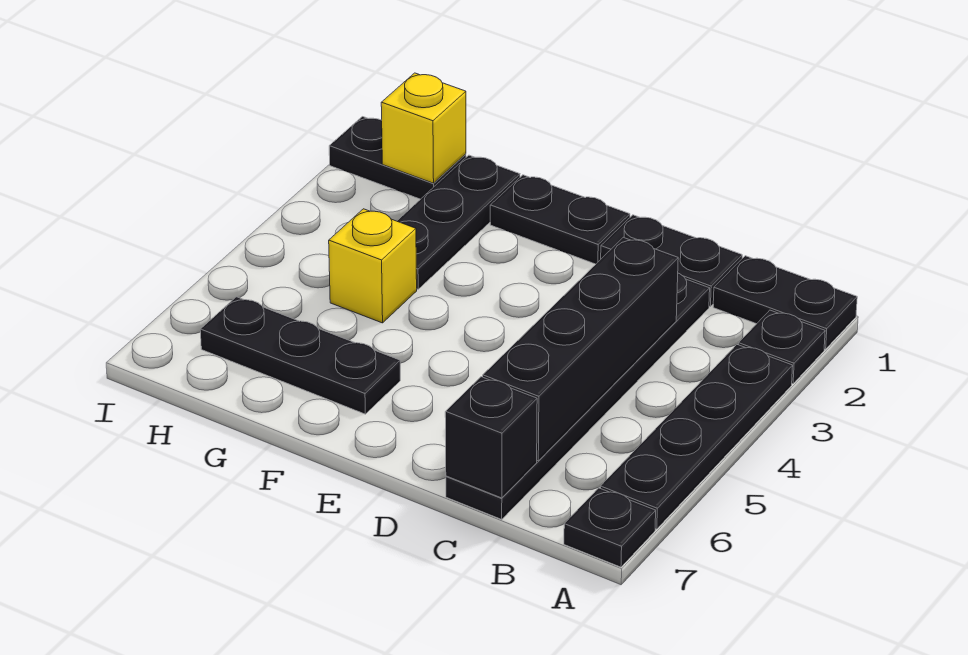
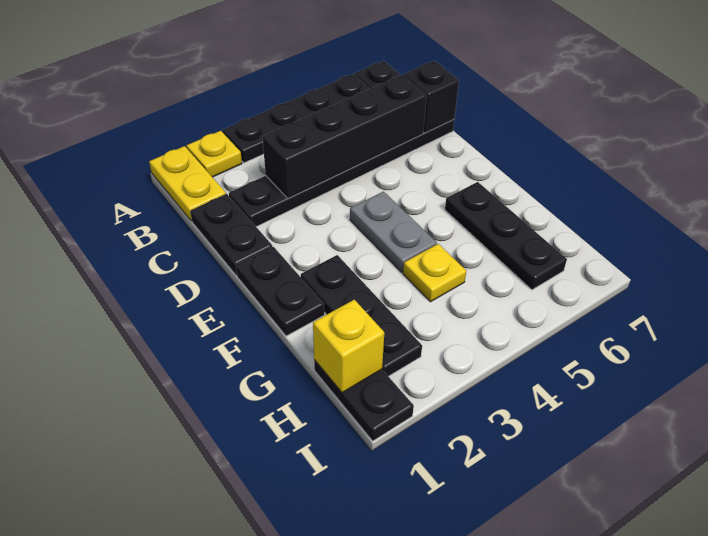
black plate A1:B1 level 1 -> yellow plate A1:B1 level 1
black plate A2 level 1 -> yellow plate A2 level 1
none -> grey plate E4:F4 level 1
black plate G1:G3 level 1 -> black plate F2:H2 level 1
yellow brick G4 level 1 -> yellow plate G4 level 1

